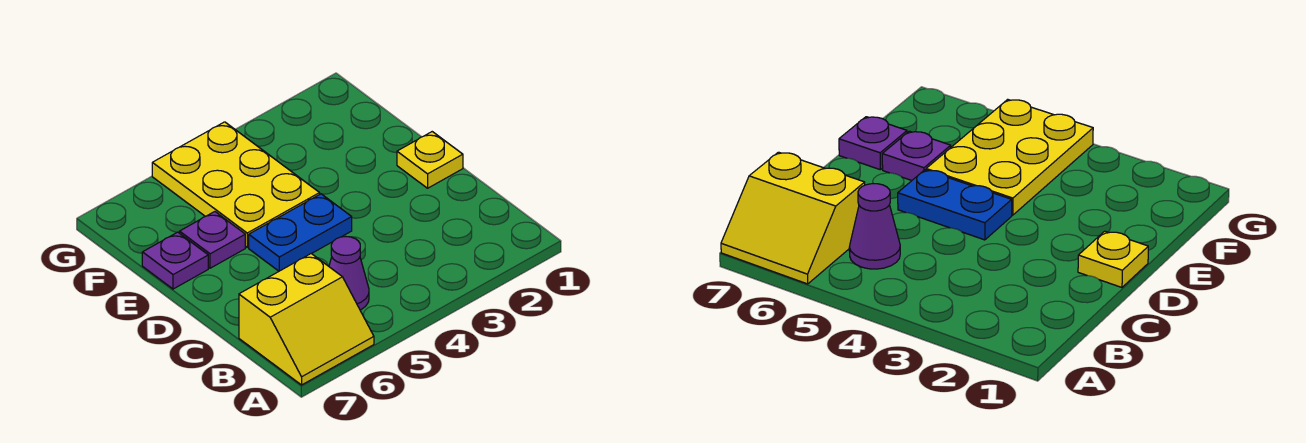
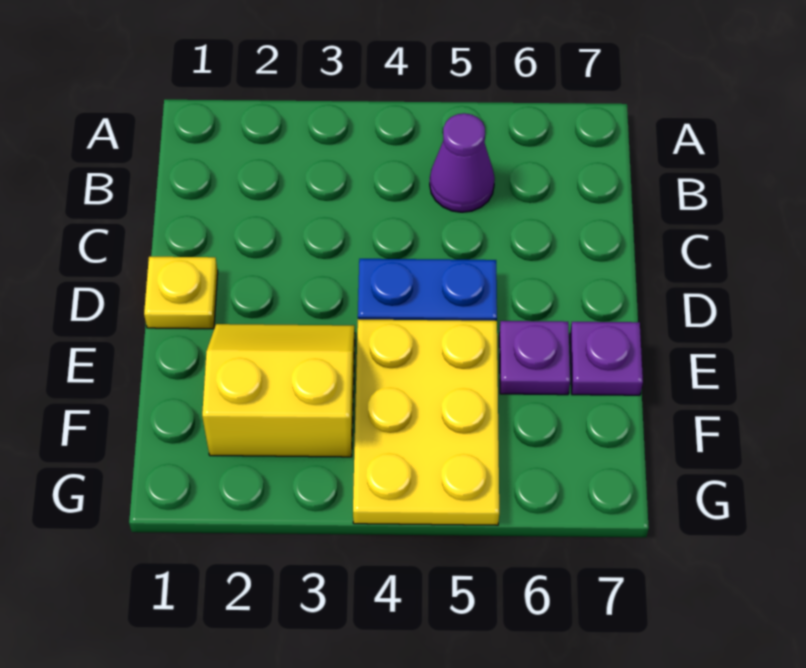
yellow slope A6:B7 level 1 top B -> yellow slope E2:F3 level 1 top F

